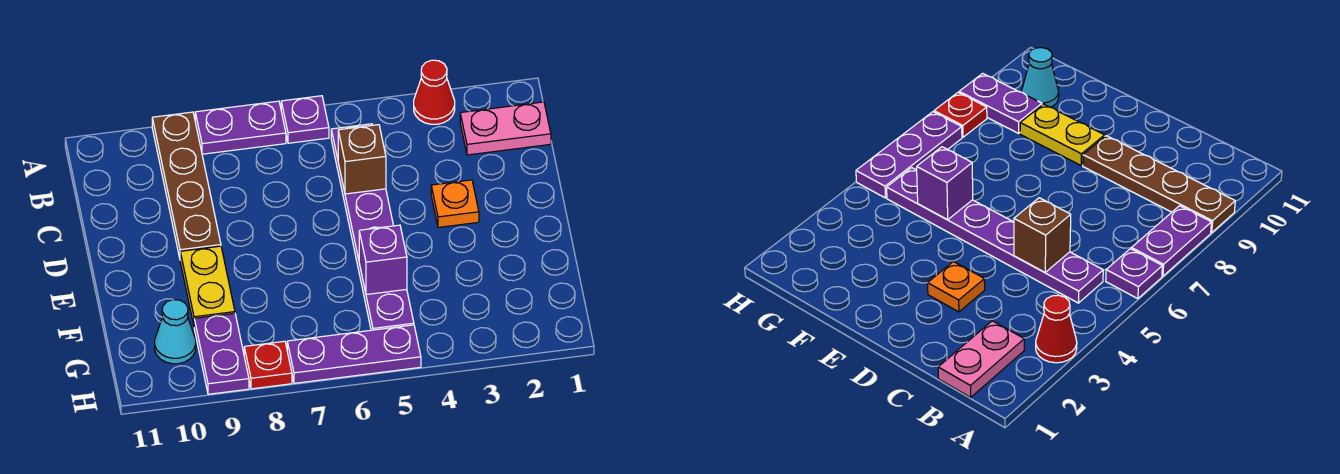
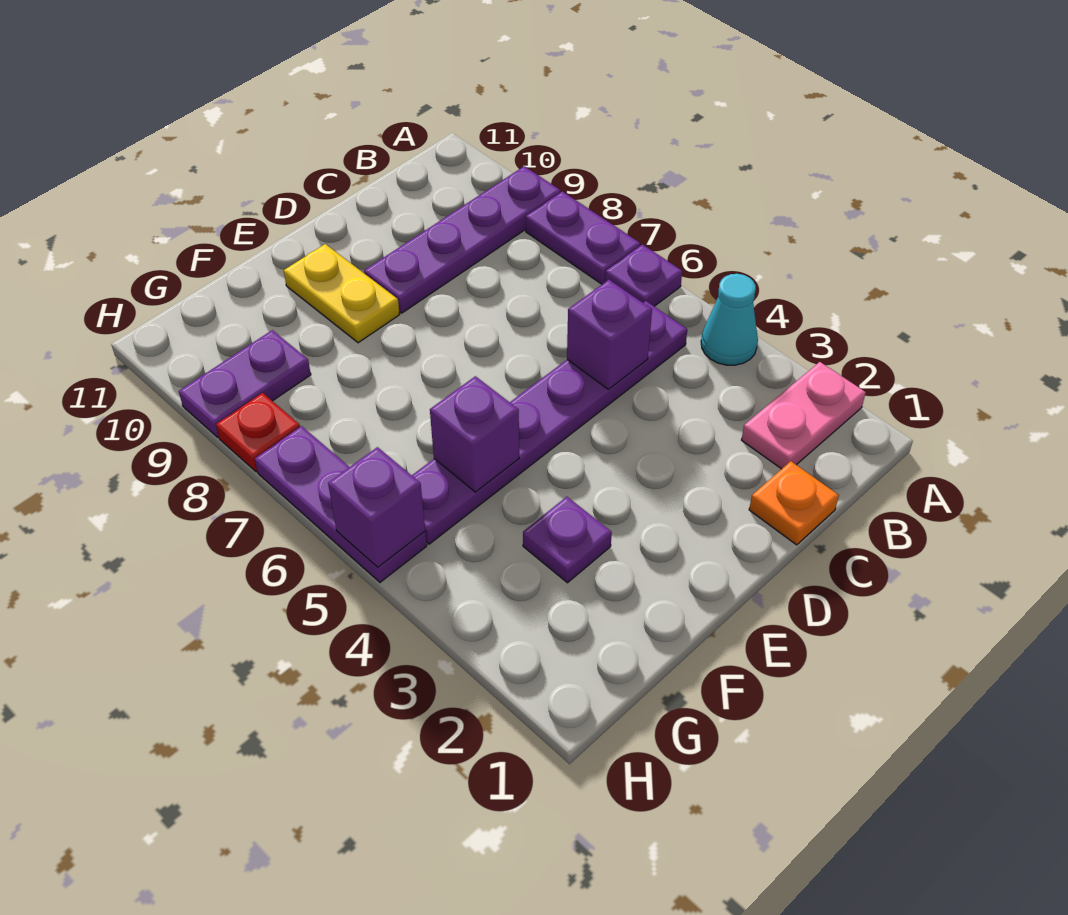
red cone A3 level 1 -> none
brown plate A9:D9 level 1 -> purple plate A9:D9 level 1
pink plate B1:B2 level 1 -> pink plate A2:B2 level 1
brown brick C5 level 2 -> purple brick C5 level 2
orange plate D3 level 1 -> orange plate C1 level 1
yellow plate E9:F9 level 1 -> yellow plate E9:E10 level 1
none -> purple plate F3 level 1
cyan cone G10 level 1 -> cyan cone A4 level 1
none -> purple brick H5 level 2

